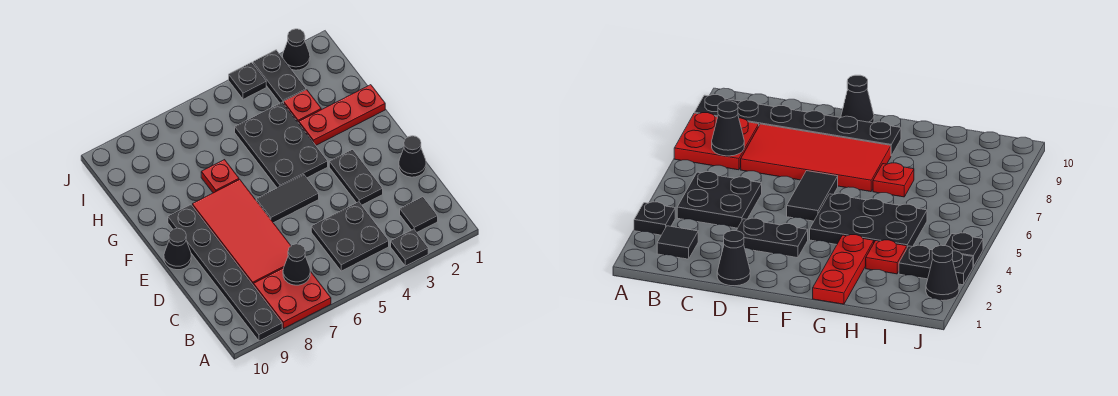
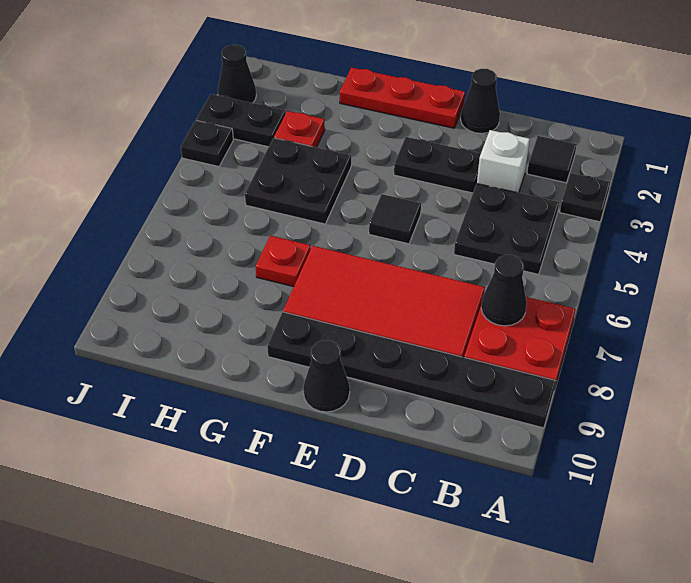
none -> white brick C3 level 1
black tile E5:E6 level 1 -> black tile E5 level 1
black plate F4:H5 level 1 -> black plate G4:H5 level 1
red plate G1:G3 level 1 -> red plate E1:G1 level 1

